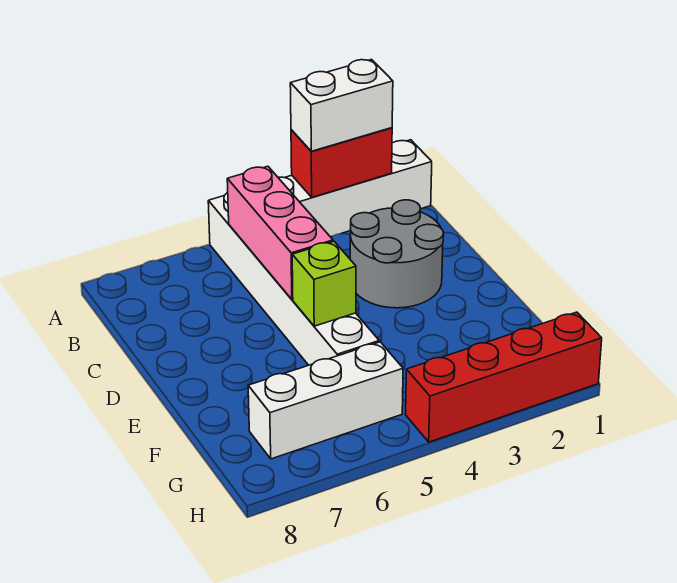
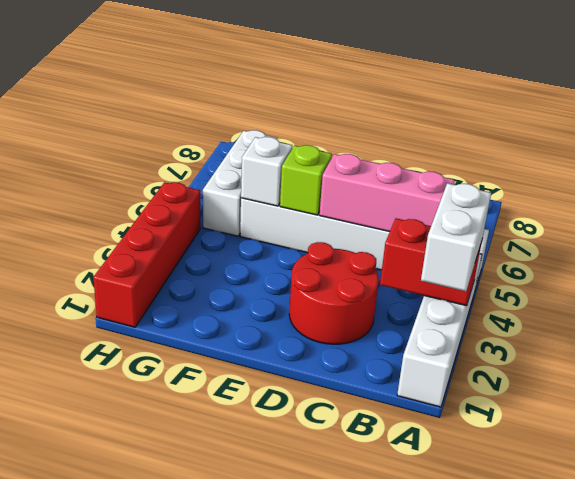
red brick A2:A3 level 2 -> red brick A3:B3 level 2
grey round brick C2:D3 level 1 -> red round brick C2:D3 level 1
none -> white brick F5 level 2

